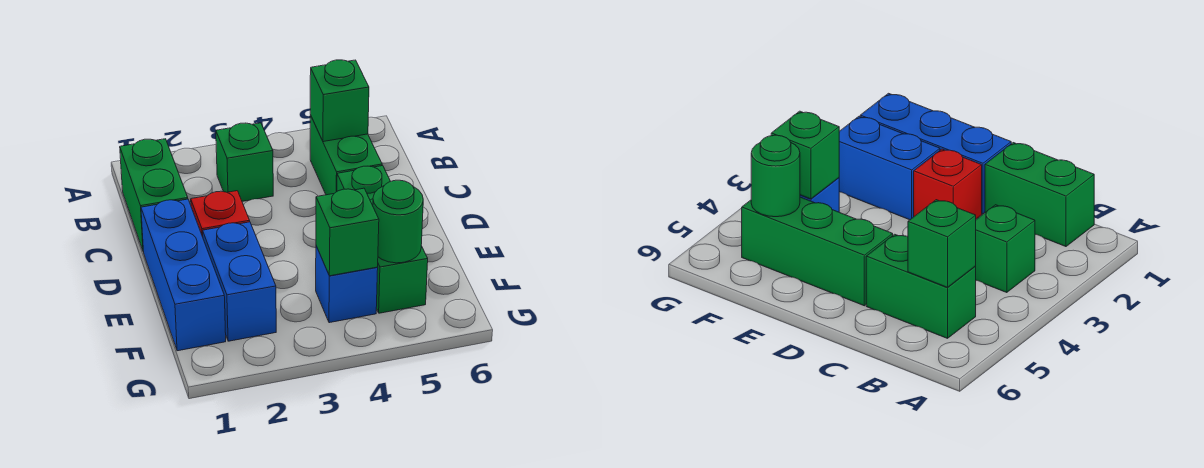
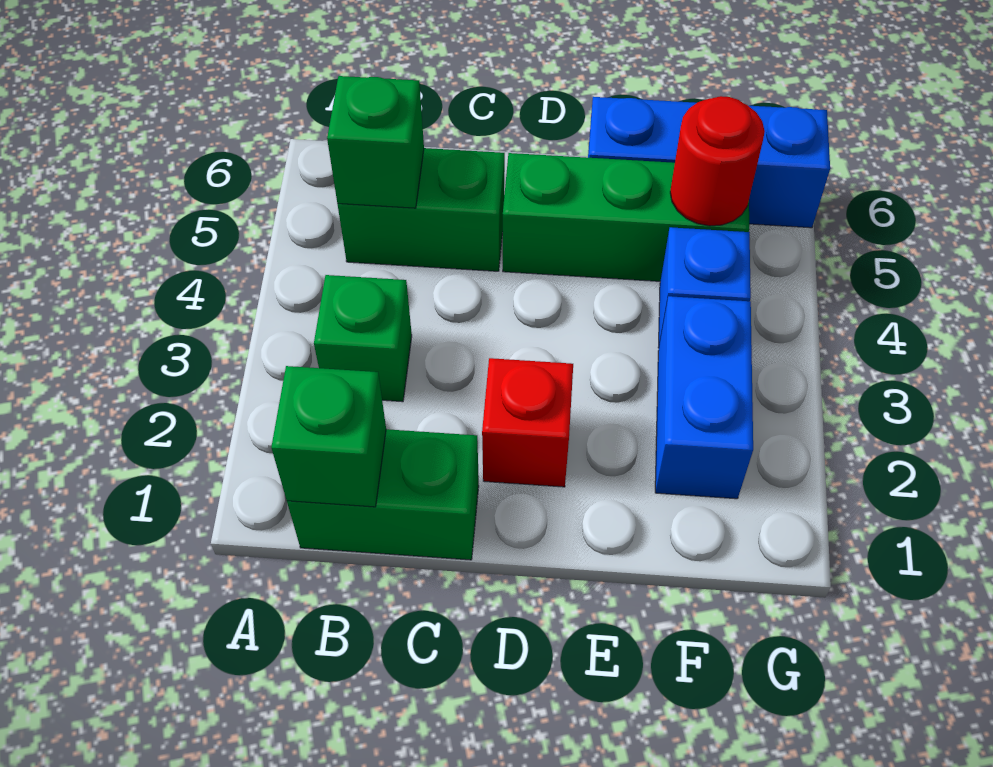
blue brick D1:F1 level 1 -> blue brick E6:G6 level 1
blue brick E2:F2 level 1 -> blue brick F2:F3 level 1
green brick F4 level 2 -> green brick B1 level 2
green round brick F5 level 2 -> red round brick F5 level 2

